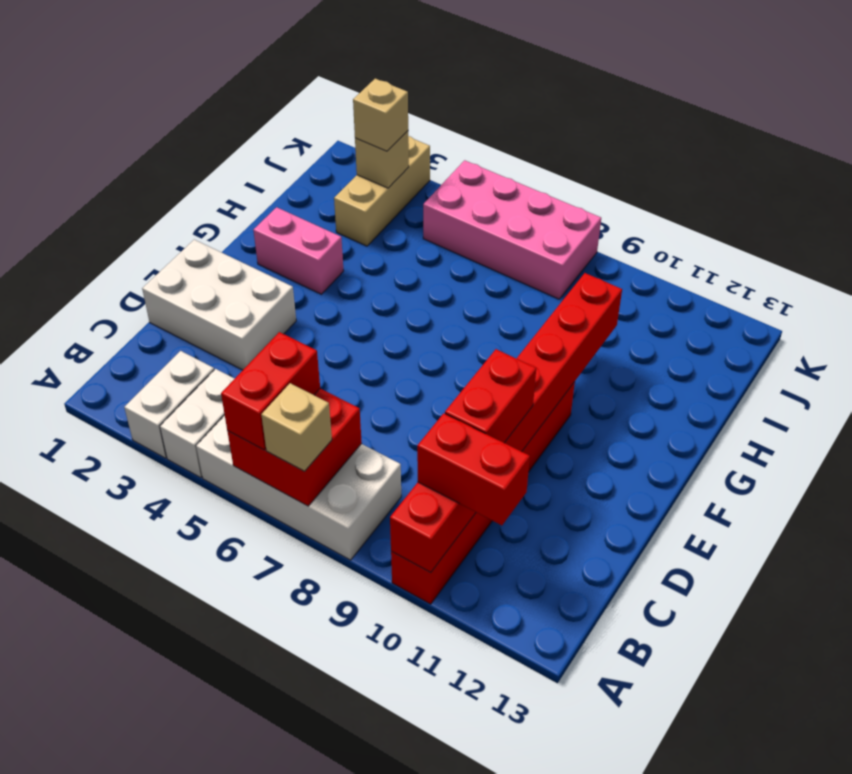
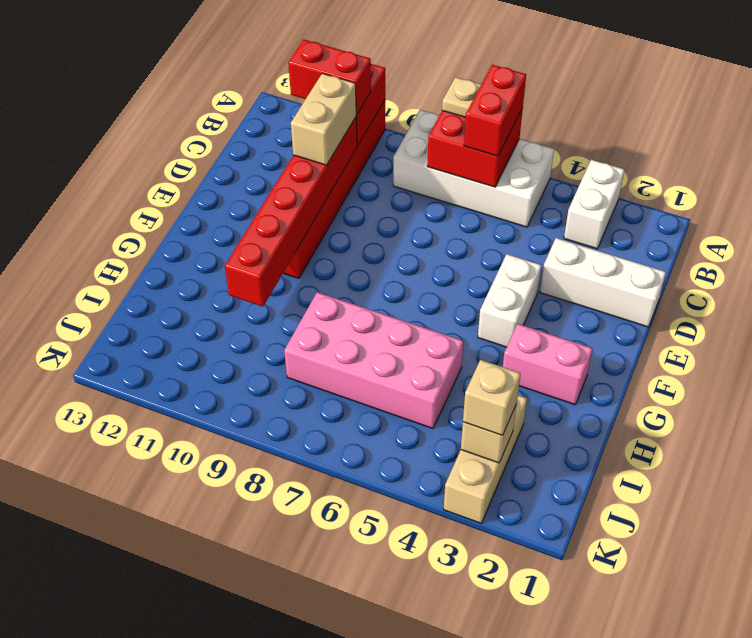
white brick A4:B4 level 1 -> white brick E4:F4 level 1
tan brick A7 level 3 -> tan plate A7 level 3
red brick C10:D10 level 3 -> tan brick C10:D10 level 3
white brick D1:E3 level 1 -> white brick D1:D3 level 1
pink brick J5:K8 level 1 -> pink brick H5:I8 level 1

